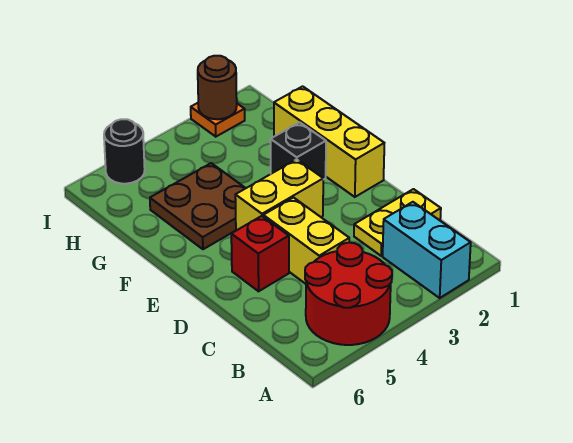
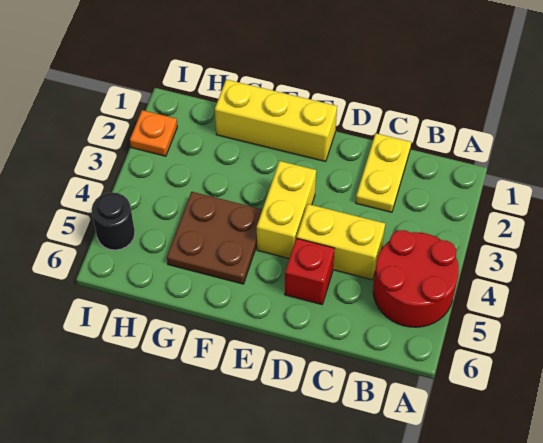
cyan brick A2:B2 level 1 -> none
black brick F2 level 1 -> none
brown round brick I2 level 2 -> none

